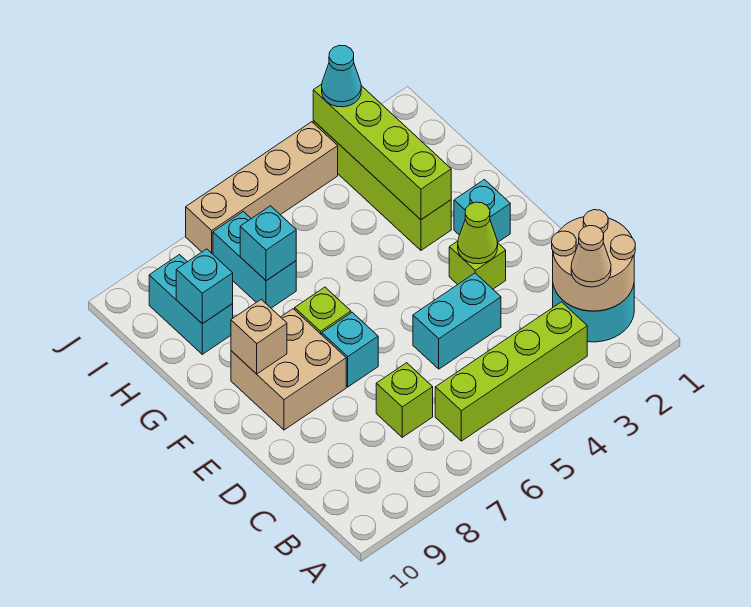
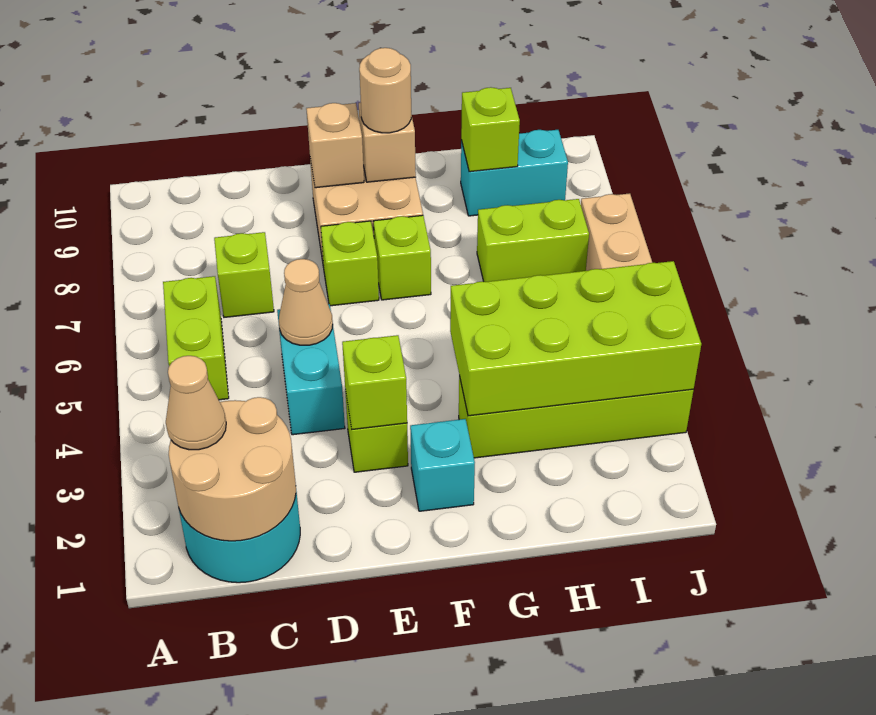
lime brick B3:B6 level 1 -> lime brick B5:B6 level 1
none -> tan cone D5 level 2
lime cone E3 level 2 -> lime brick E3 level 2
cyan brick E7 level 1 -> lime brick E7 level 1
none -> tan brick E9 level 2
none -> tan round brick F9 level 3
lime brick G3:J3 level 2 -> lime brick G3:J4 level 2
cyan brick H7:I7 level 1 -> lime brick H7:I7 level 1
cyan brick H7 level 2 -> none
cyan brick H9 level 2 -> lime brick H9 level 2
cyan cone J3 level 3 -> none

